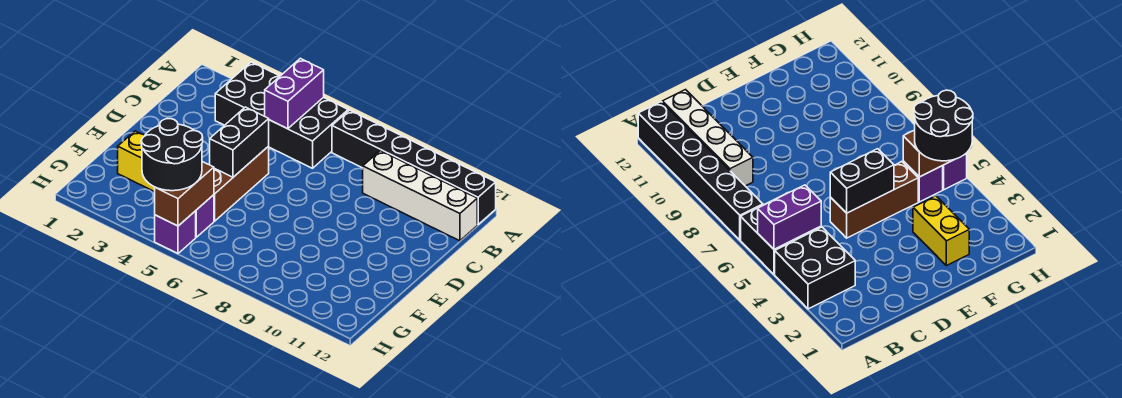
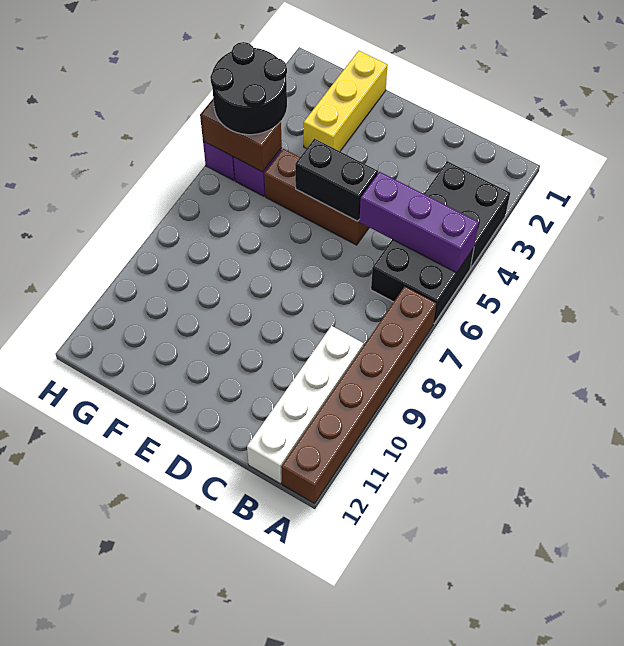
purple brick A5:B5 level 2 -> purple brick A5:C5 level 2
black brick A7:A12 level 1 -> brown brick A7:A12 level 1
yellow brick F2:F3 level 1 -> yellow brick F1:F3 level 1

